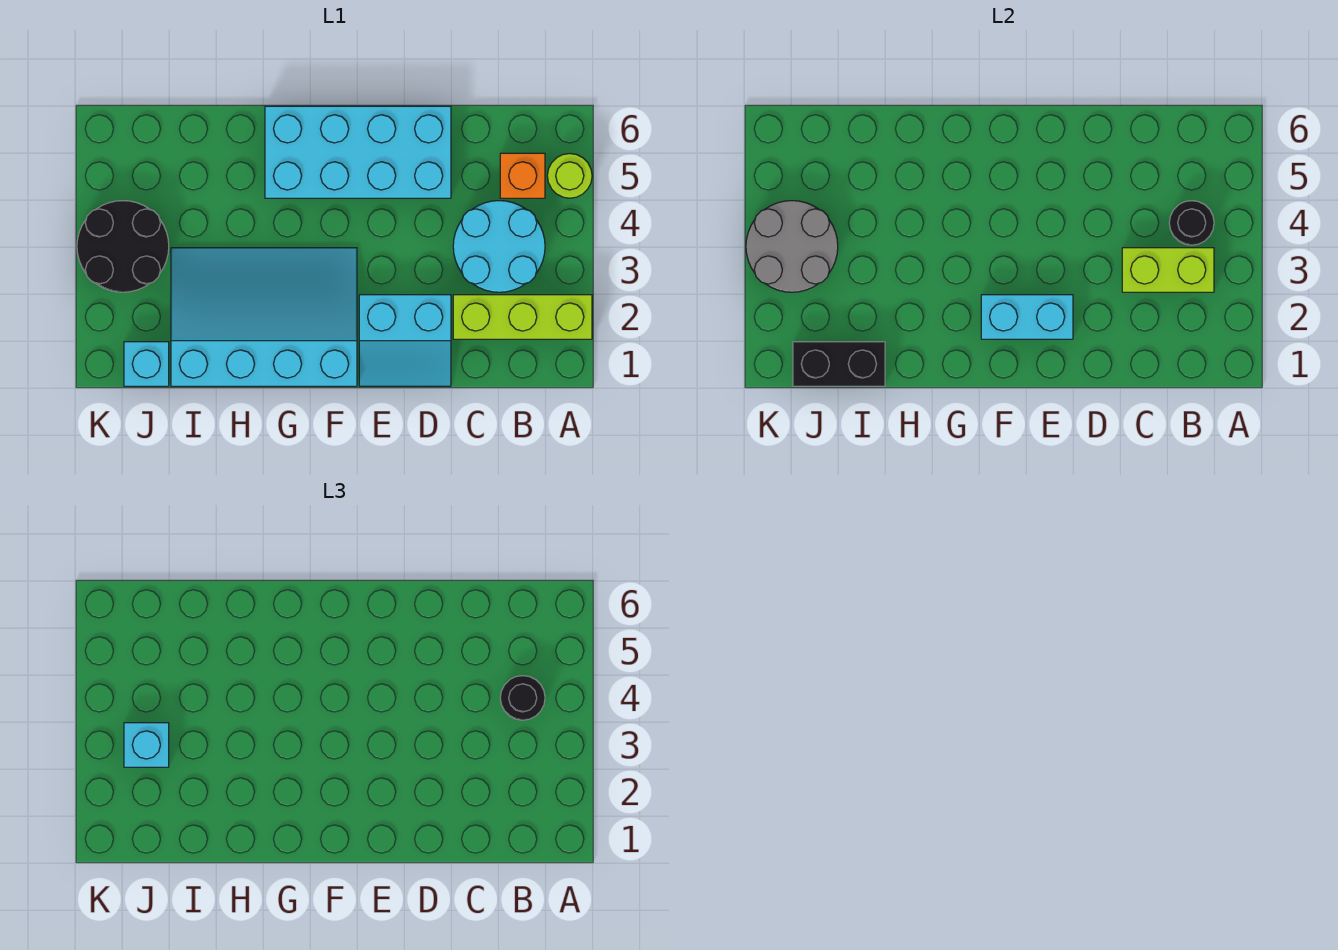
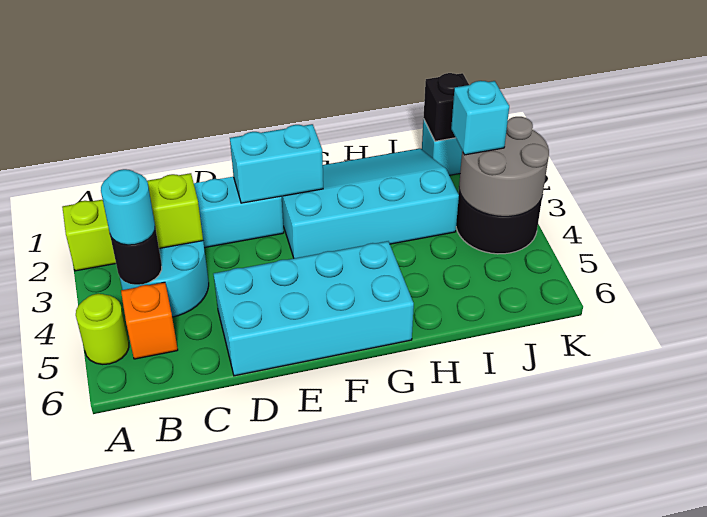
black round brick B4 level 3 -> cyan round brick B4 level 3
cyan slope F1:I3 level 1 top 1 -> cyan slope F1:I3 level 1 top 3
black brick I1:J1 level 2 -> black brick J1 level 2

